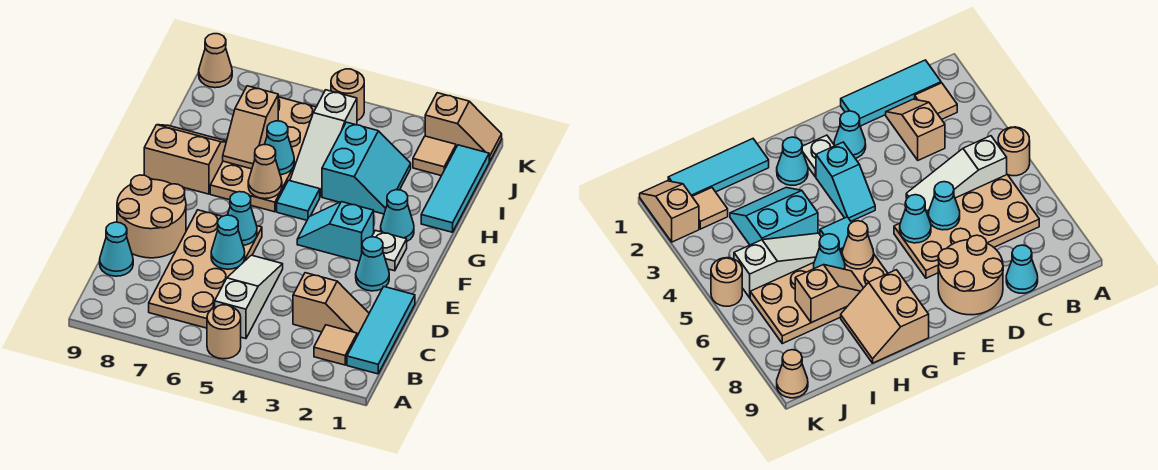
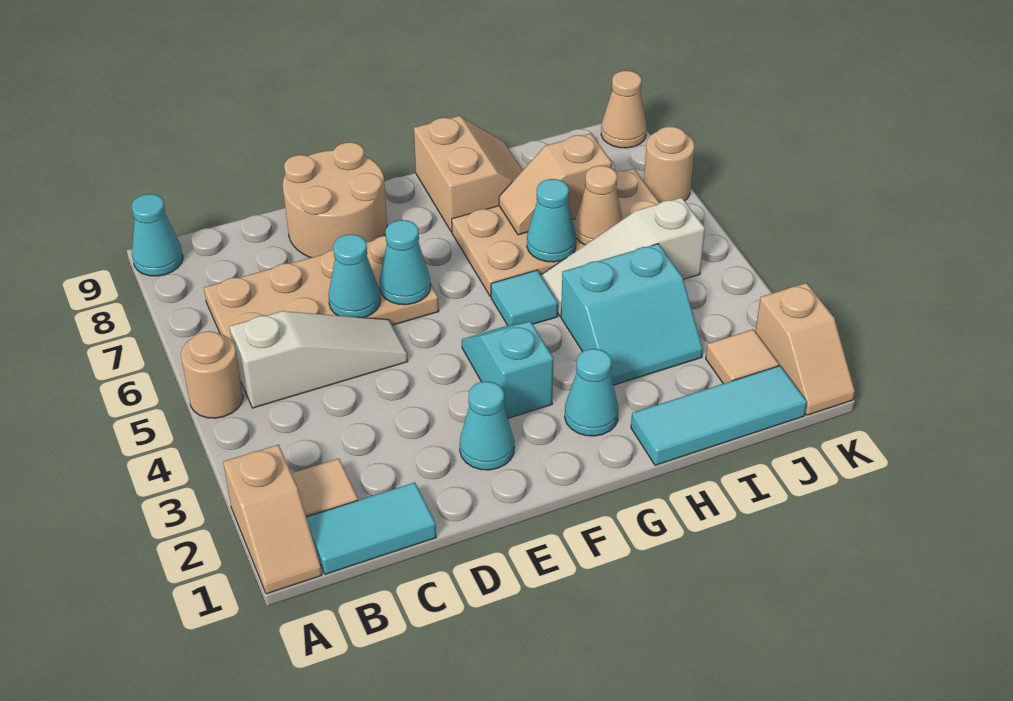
cyan tile B1:D1 level 1 -> cyan tile B1:C1 level 1
tan slope C2:C3 level 1 top 3 -> tan slope A1:A2 level 1 top 2
cyan cone C9 level 1 -> cyan cone A9 level 1
white plate F2 level 1 -> none
tan cone G6 level 2 -> tan cone I6 level 2
tan round brick K5 level 1 -> tan round brick K7 level 1

